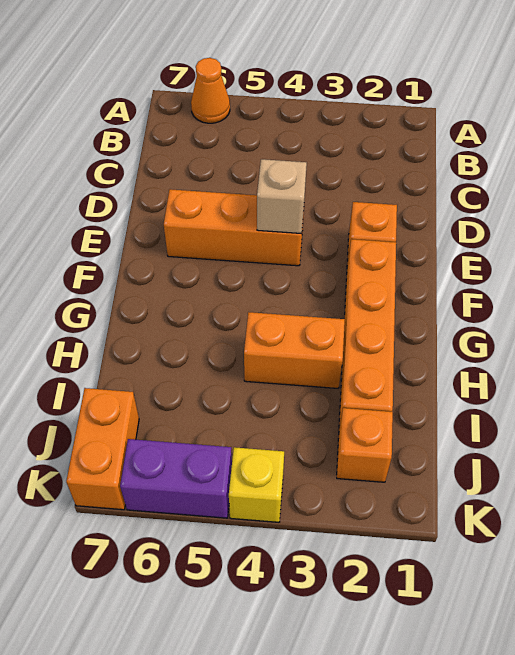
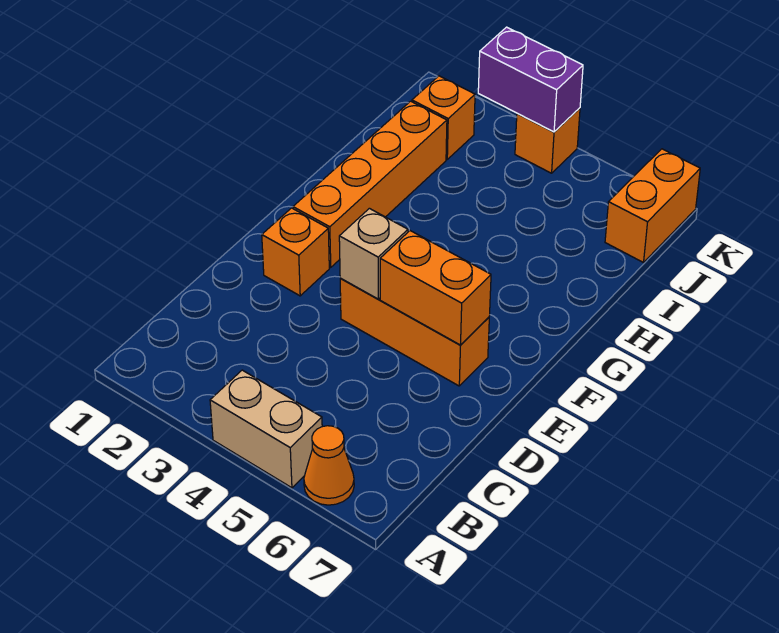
none -> tan brick A4:A5 level 1
orange brick H3:H4 level 1 -> orange brick E5:E6 level 2
yellow brick K4 level 1 -> orange brick K4 level 1
purple brick K5:K6 level 1 -> purple brick K3:K4 level 2

